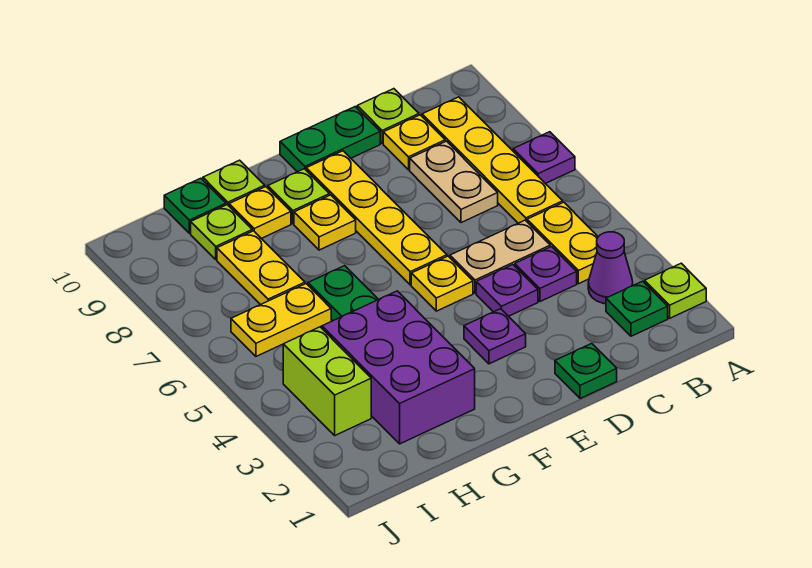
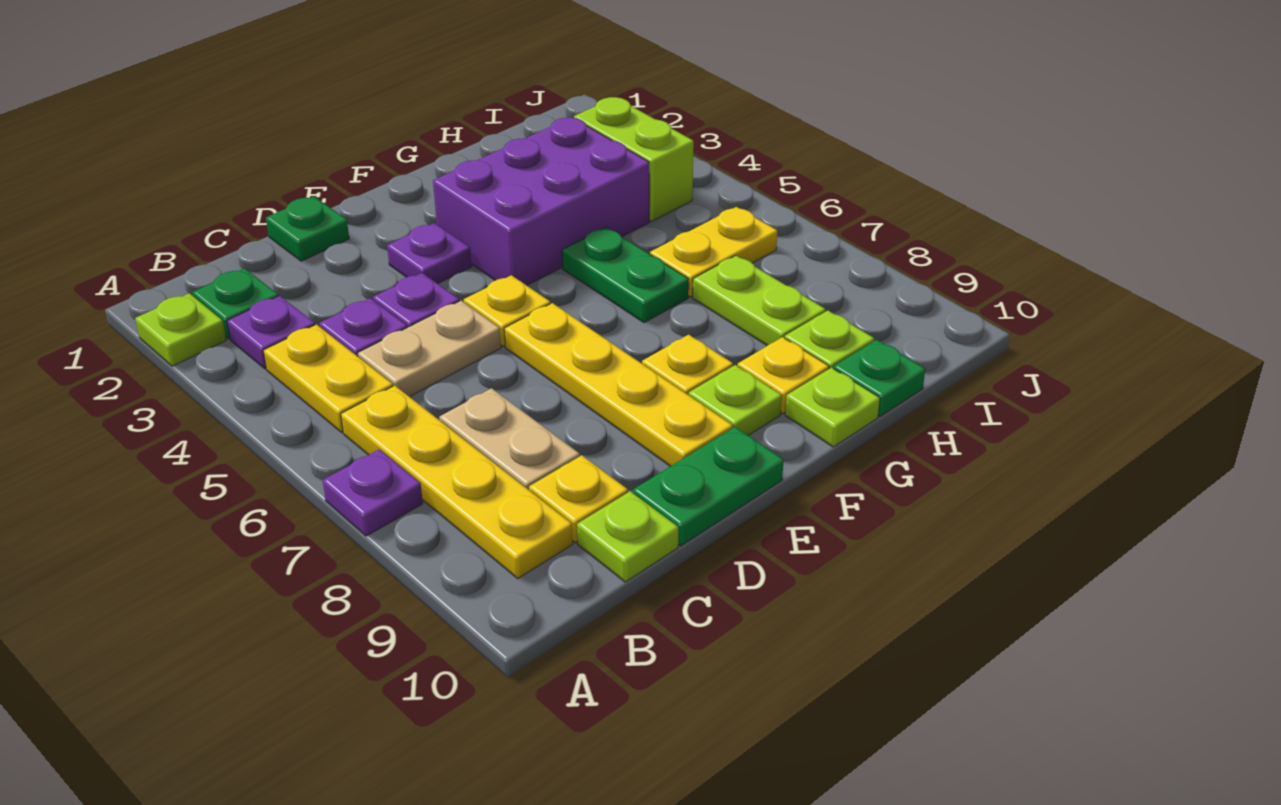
purple cone B3 level 1 -> purple plate B3 level 1
purple brick G2:H4 level 1 -> purple brick F3:H4 level 1
yellow plate H7:H8 level 1 -> lime plate H7:H8 level 1

